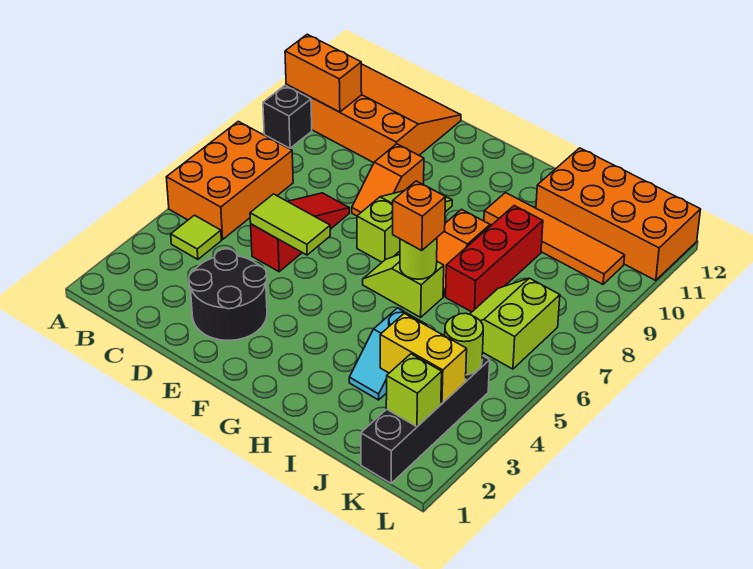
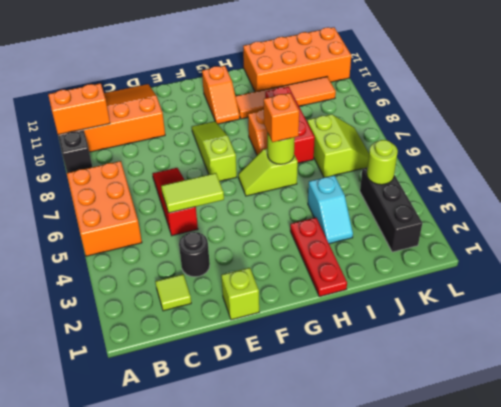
lime tile B4 level 1 -> lime tile C2 level 1
black round brick D2:E3 level 1 -> black round brick D3 level 1
orange slope E8:E9 level 1 top 9 -> orange slope G10:G11 level 1 top 11
none -> red plate H1:H3 level 1
yellow brick J3:K3 level 2 -> none
lime slope J6:K7 level 1 top K -> lime slope J6:K7 level 1 top J
black brick K1:K4 level 1 -> black brick K2:K4 level 1
lime brick K2 level 2 -> lime brick E1 level 1

